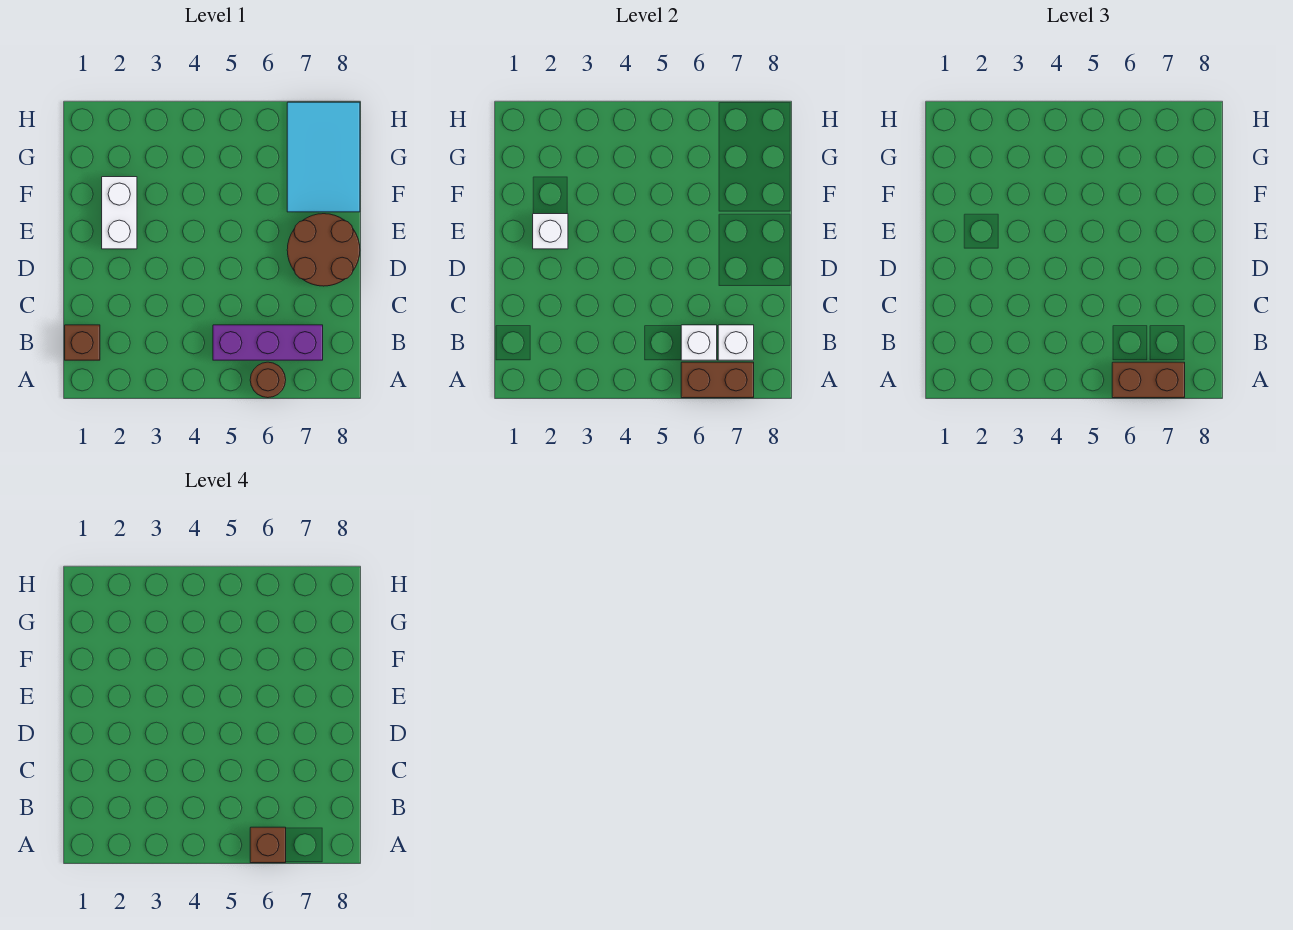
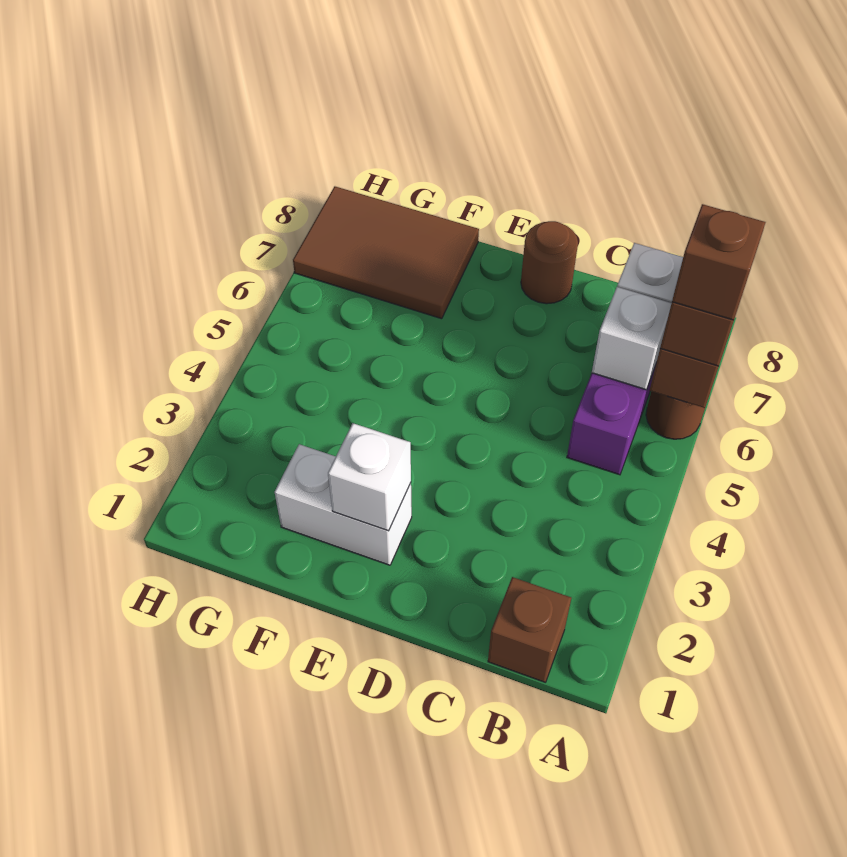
brown round brick D7:E8 level 1 -> brown round brick D8 level 1
cyan tile F7:H8 level 1 -> brown tile F7:H8 level 1

